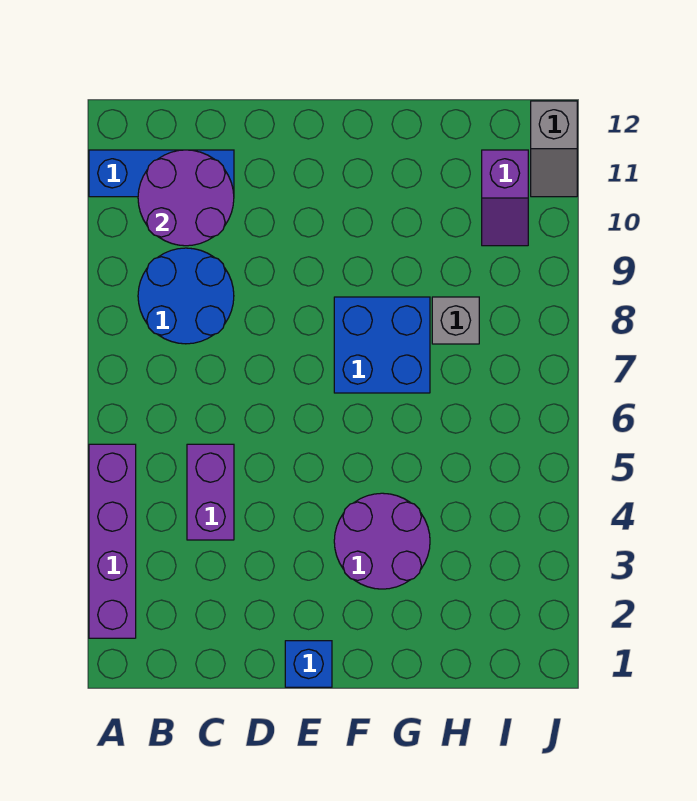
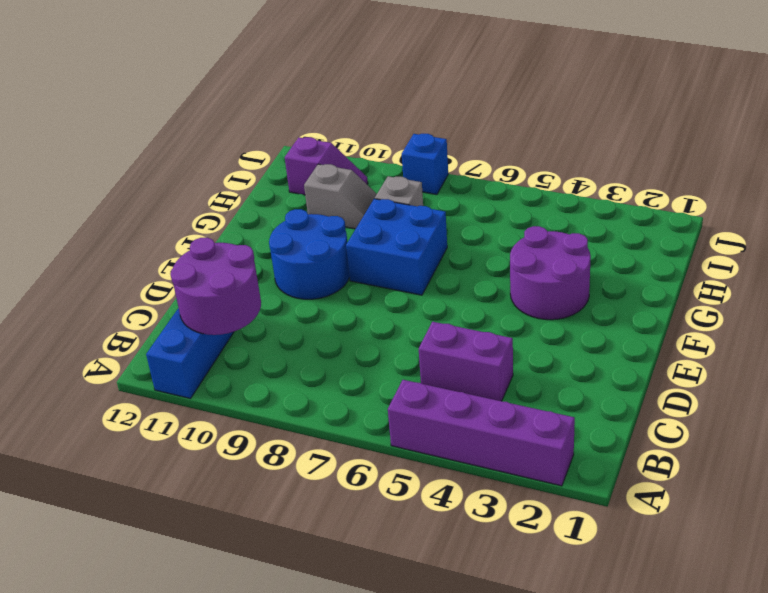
blue round brick B8:C9 level 1 -> blue round brick E9:F10 level 1
blue brick E1 level 1 -> blue brick J8 level 1
grey slope J11:J12 level 1 top 12 -> grey slope H9:H10 level 1 top 10

